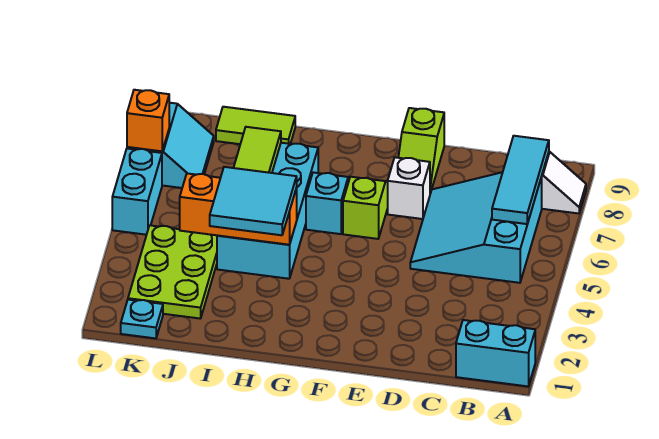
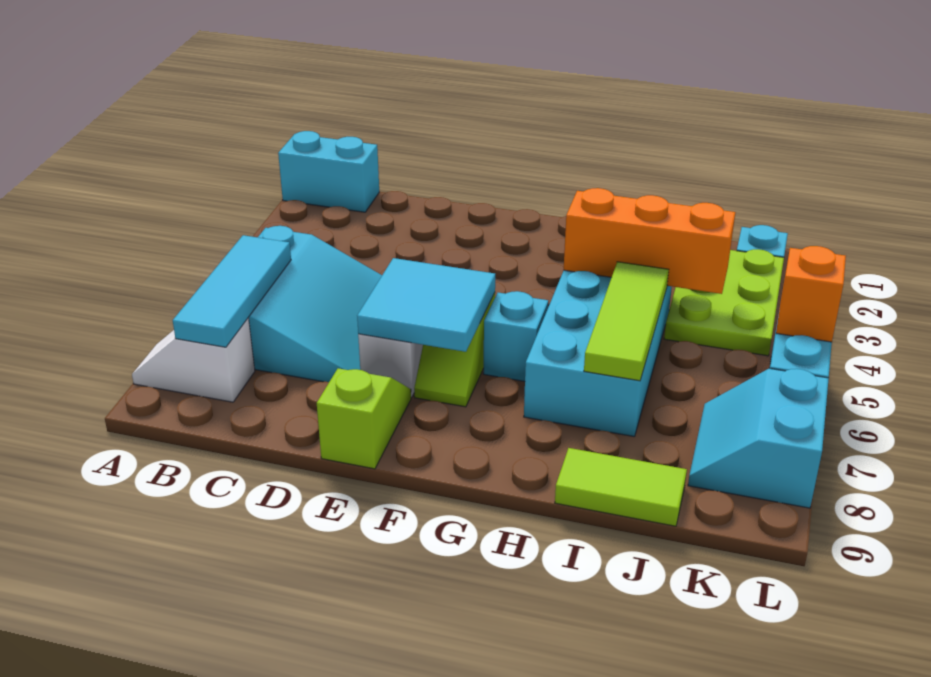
cyan tile H3:I4 level 3 -> cyan tile E6:F7 level 2
orange brick L7 level 2 -> orange brick L5 level 2

